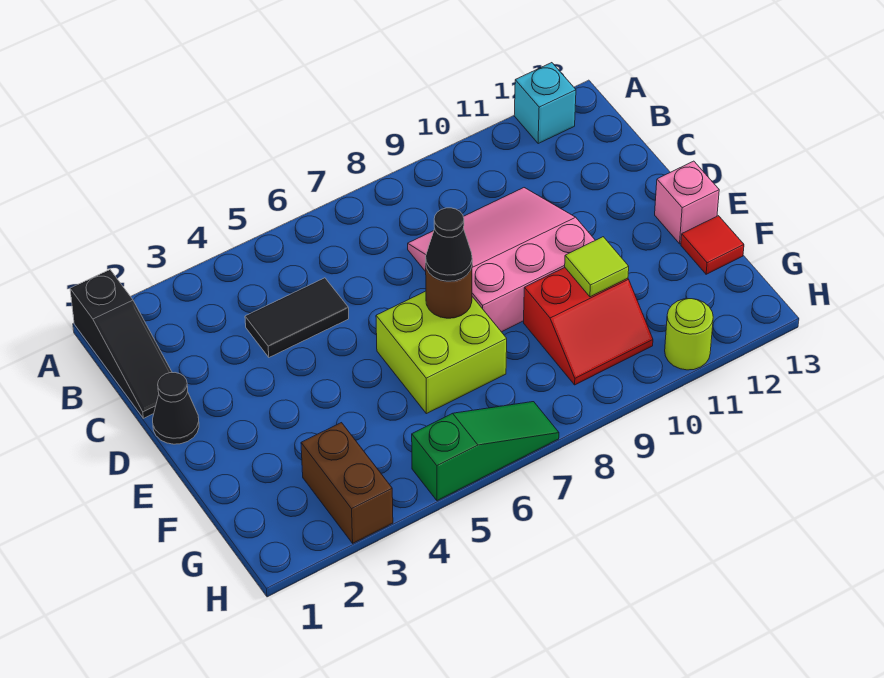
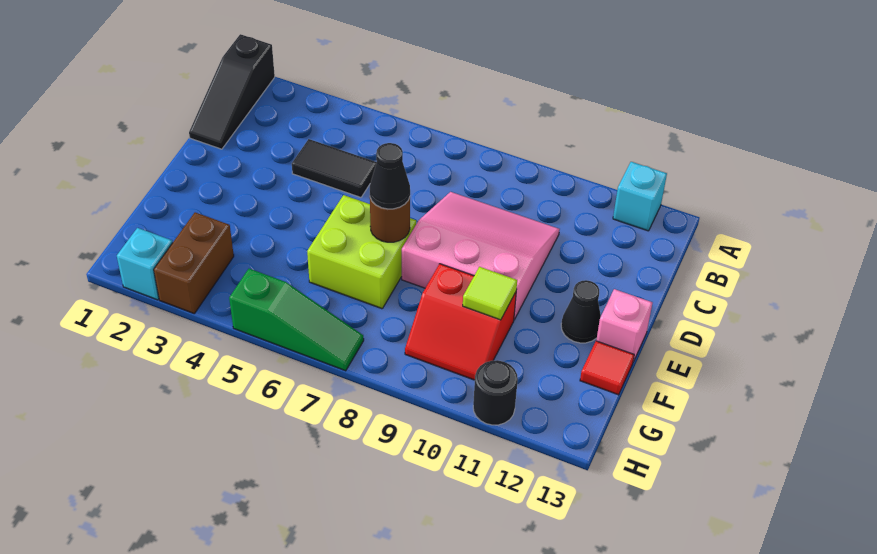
black cone D1 level 1 -> black cone E12 level 1
none -> cyan brick H2 level 1
lime round brick H11 level 1 -> black round brick H11 level 1

